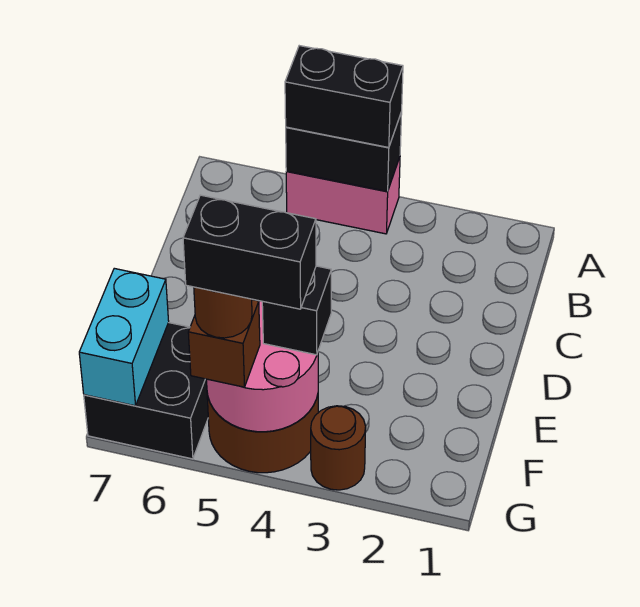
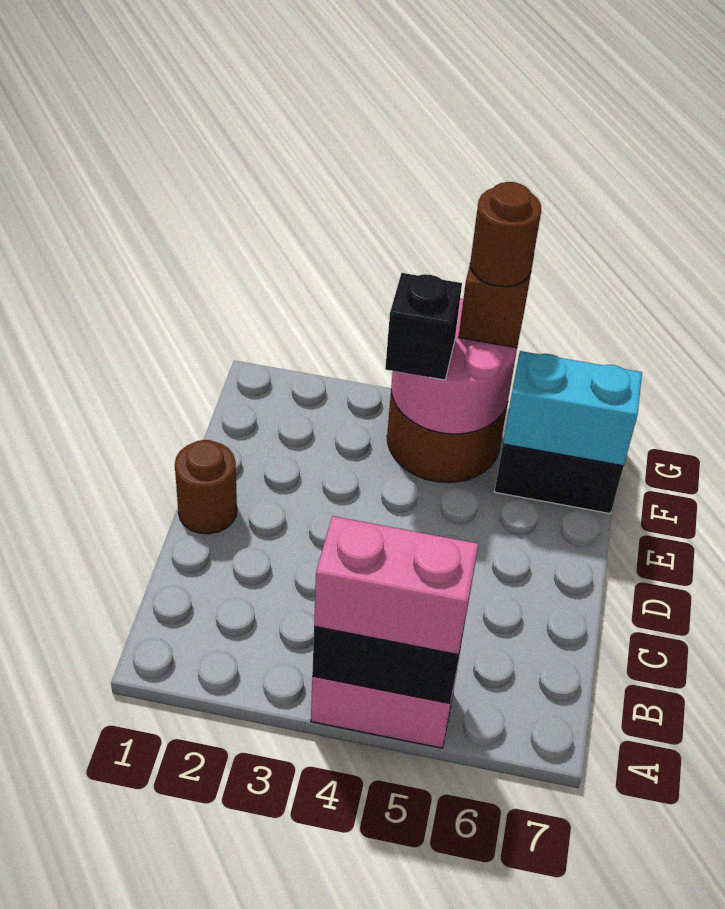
black brick A4:A5 level 3 -> pink brick A4:A5 level 3
cyan brick F7:G7 level 2 -> cyan brick F6:F7 level 2
brown round brick G3 level 1 -> brown round brick D1 level 1
black brick G4:G5 level 5 -> none

